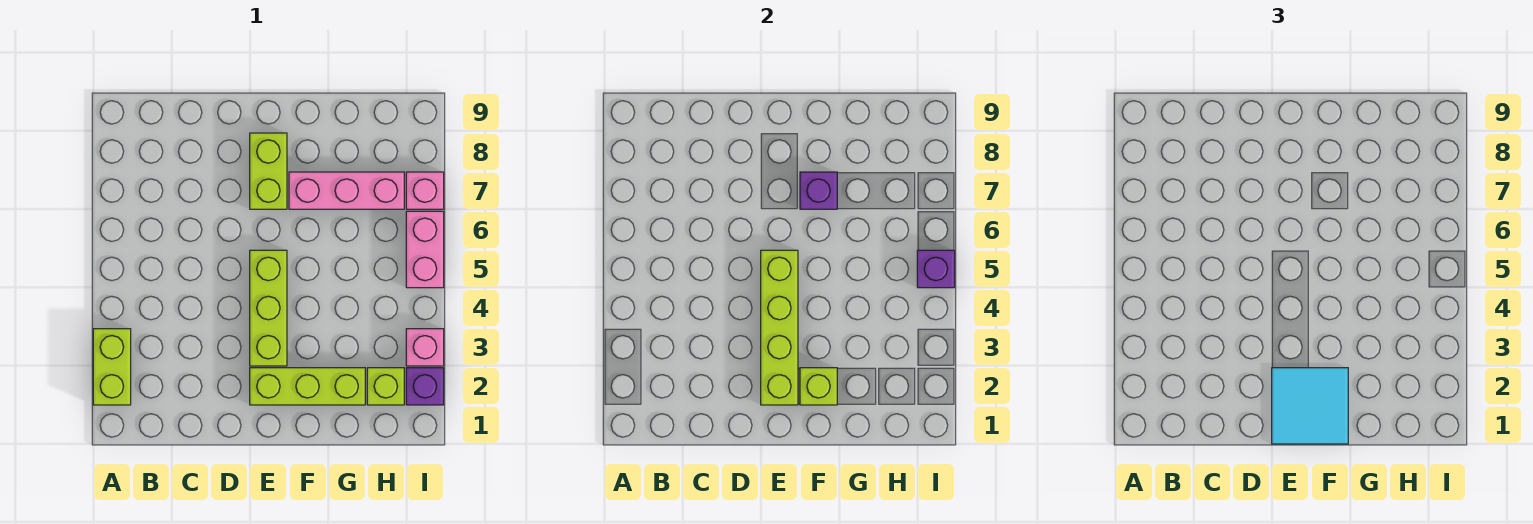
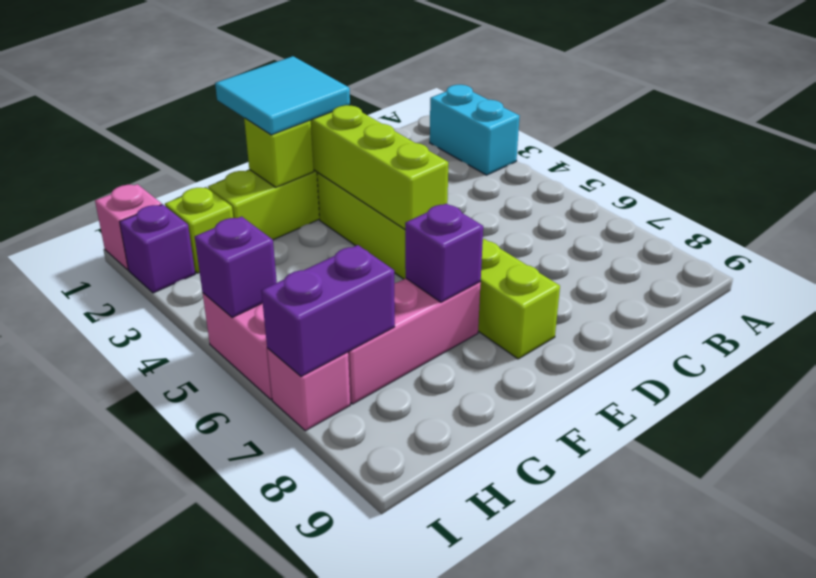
lime brick A2:A3 level 1 -> cyan brick A2:A3 level 1
none -> purple brick H7:I7 level 2
pink brick I3 level 1 -> pink brick I1 level 1

